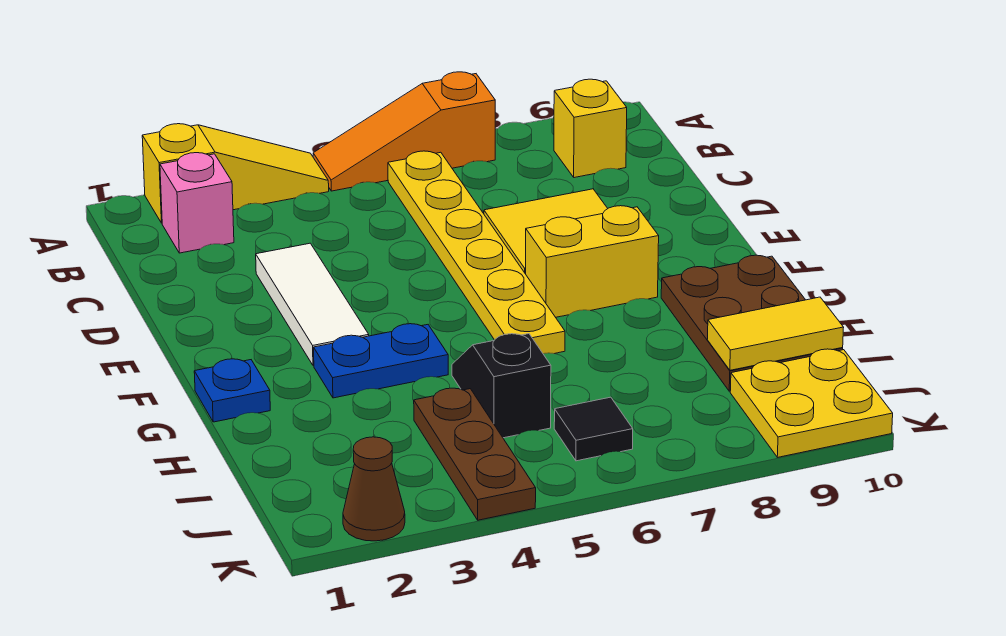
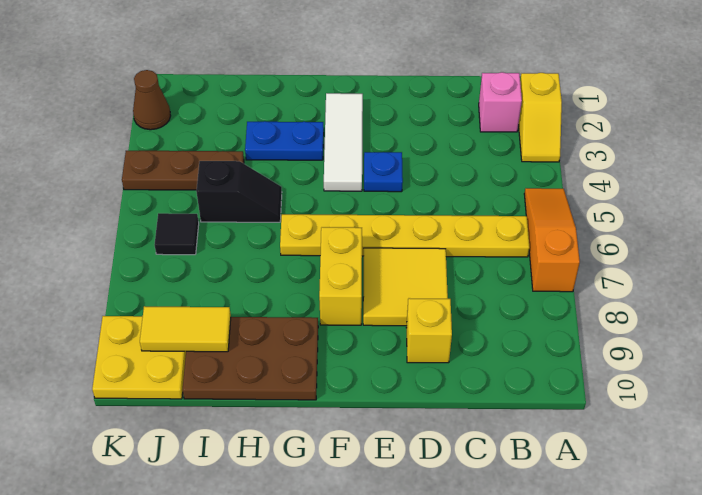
yellow slope A2:A4 level 1 top 2 -> yellow slope A2:A3 level 1 top 2
yellow brick B9 level 1 -> yellow brick D9 level 1
white tile D3:F3 level 1 -> white tile F2:F4 level 1
blue plate G1 level 1 -> blue plate E4 level 1
blue plate G3:G4 level 1 -> blue plate G3:H3 level 1
yellow tile I9:I10 level 2 -> yellow tile I9:J9 level 2

